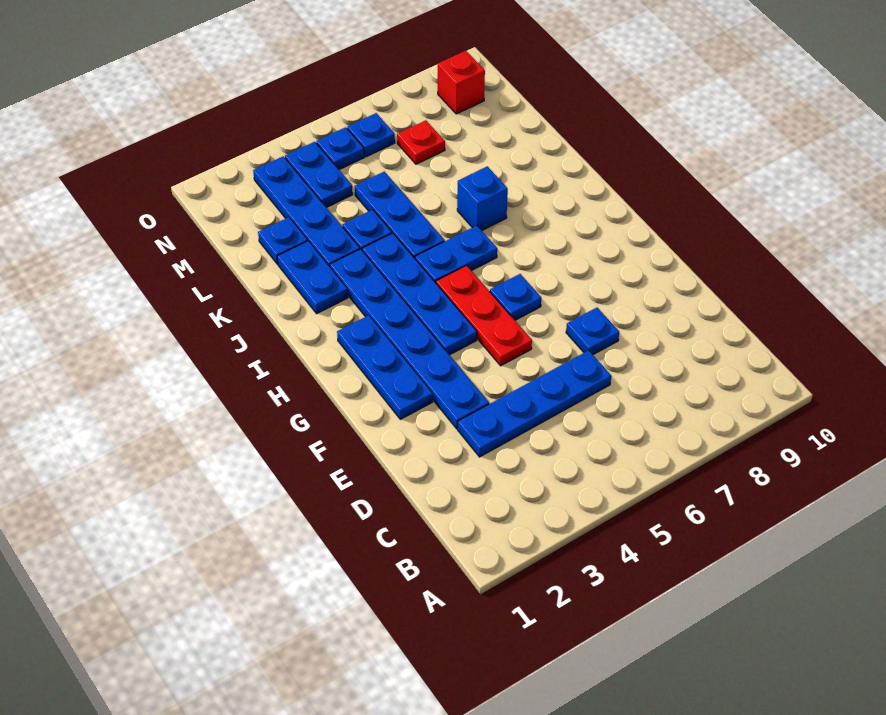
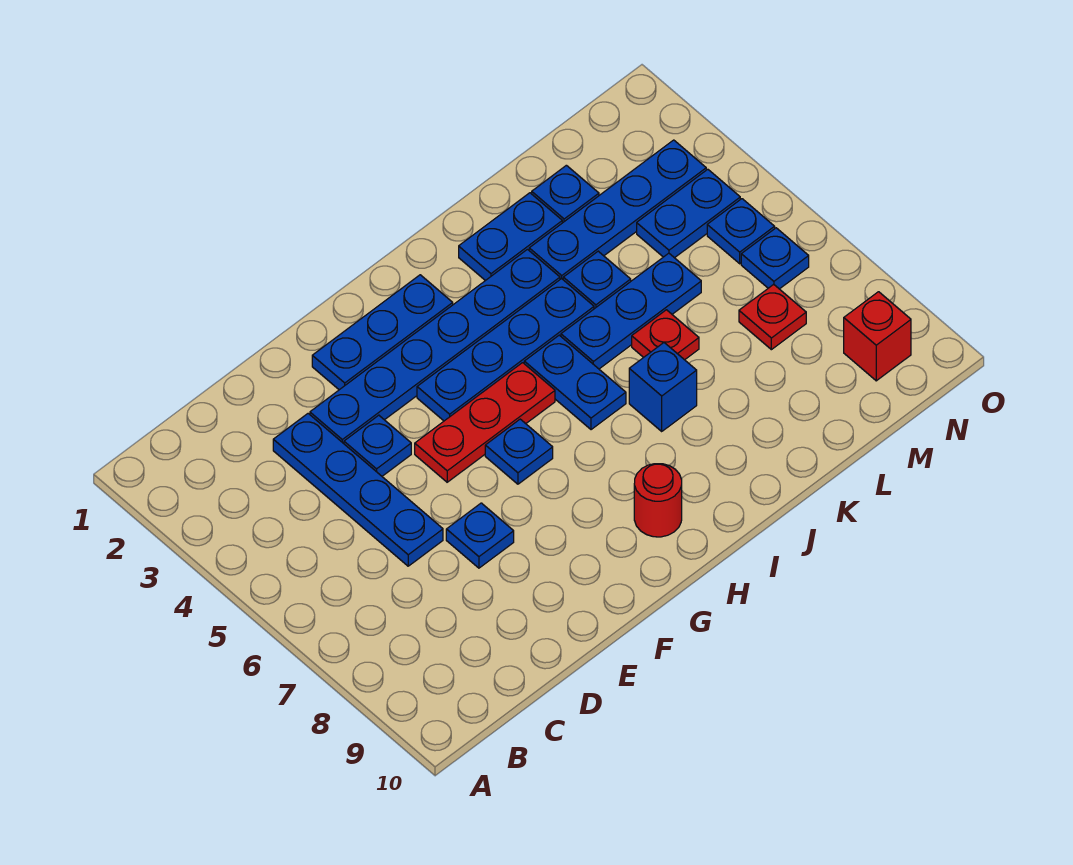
none -> blue plate E4 level 1
none -> red round brick H9 level 1
none -> red plate K6 level 1

